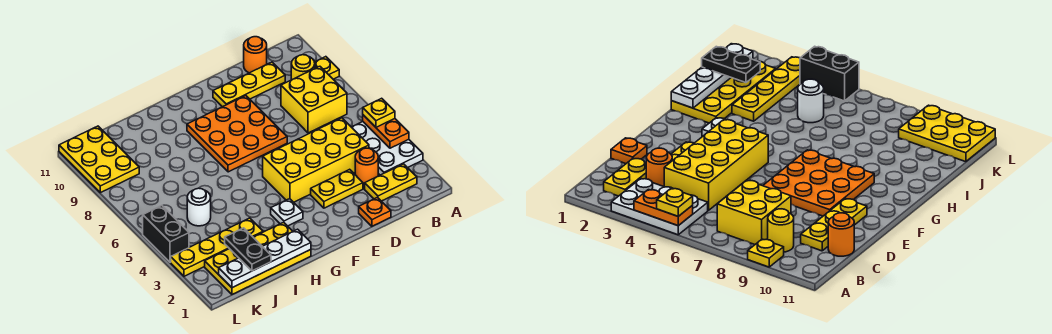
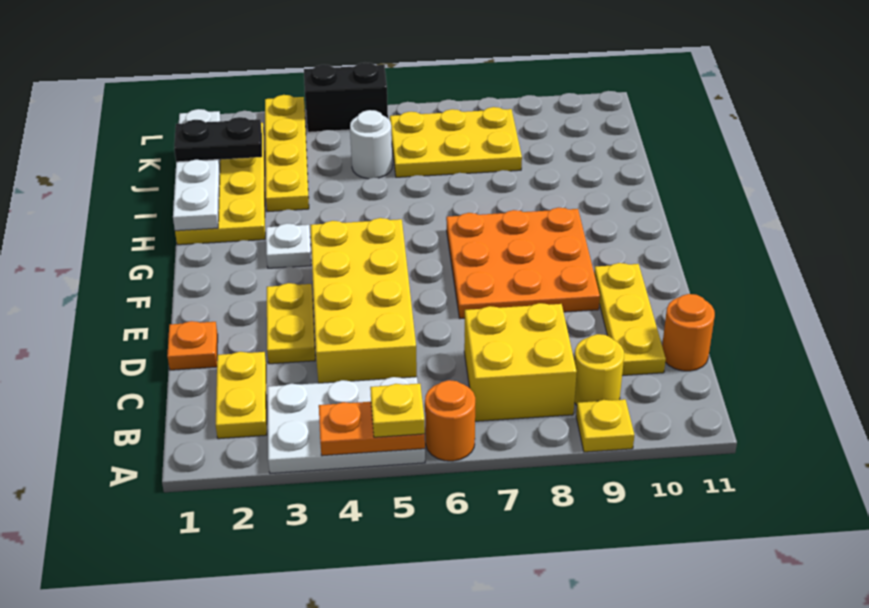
orange round brick C3 level 1 -> orange round brick A6 level 1
yellow plate K9:L11 level 1 -> yellow plate J6:K8 level 1

